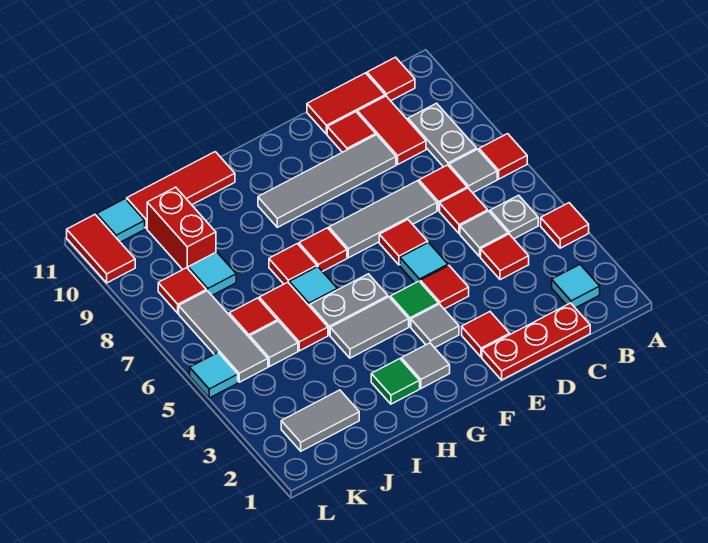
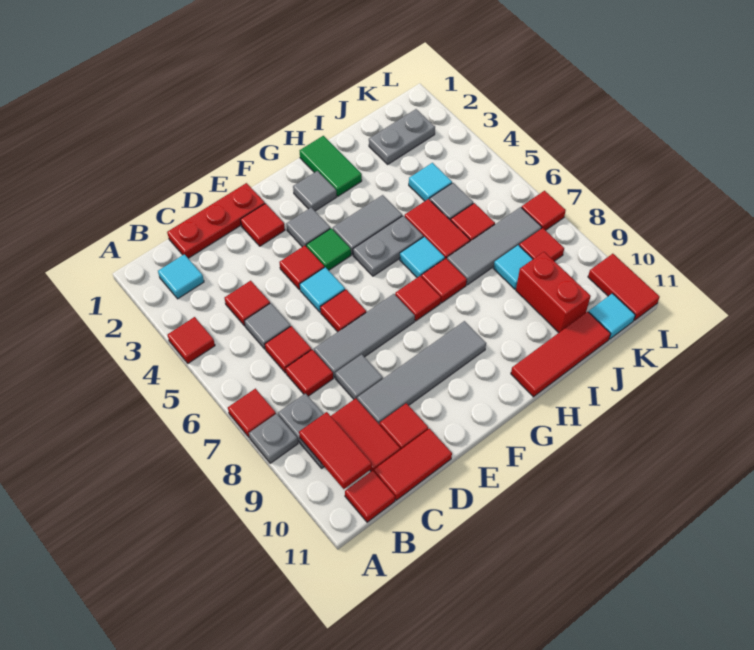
grey plate B5 level 1 -> grey plate A8 level 1
grey tile B7 level 1 -> grey tile D8 level 1
none -> red tile B9:B10 level 2
green tile H2 level 1 -> green tile H1:H2 level 1
grey tile J2:K2 level 1 -> grey plate J2:K2 level 1
grey tile K5:K7 level 1 -> grey tile I7:K7 level 1
cyan tile L5 level 1 -> cyan tile J4 level 1
none -> red tile L7 level 1

